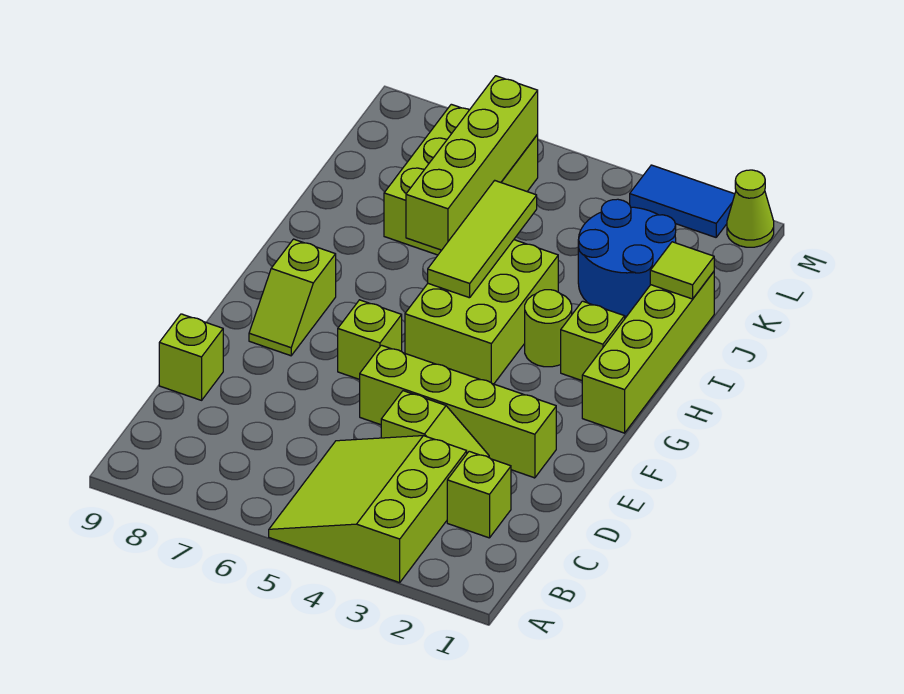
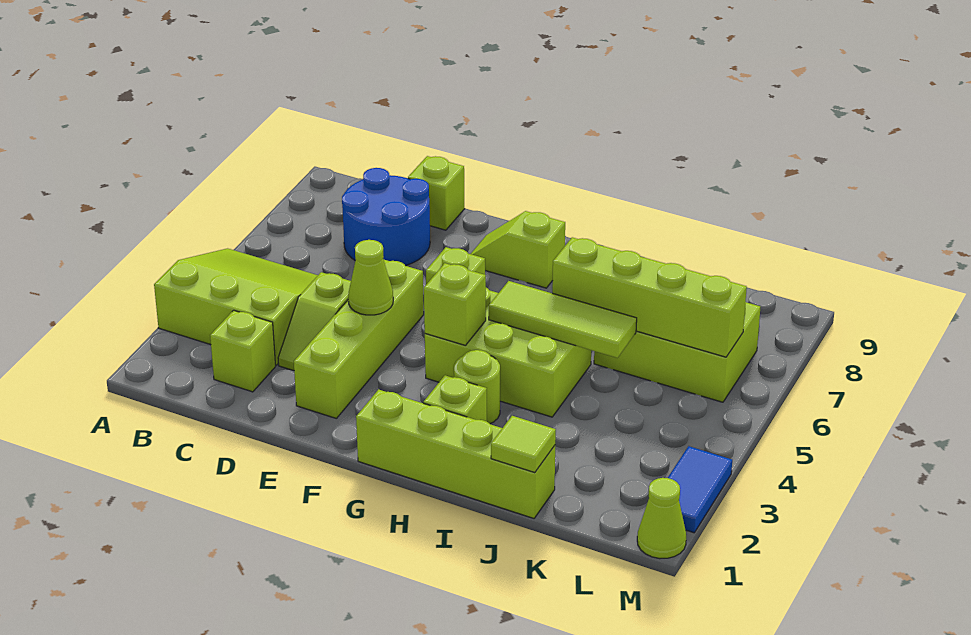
none -> lime cone E4 level 2
none -> lime brick G4 level 2
blue round brick J2:K3 level 1 -> blue round brick C7:D8 level 1

